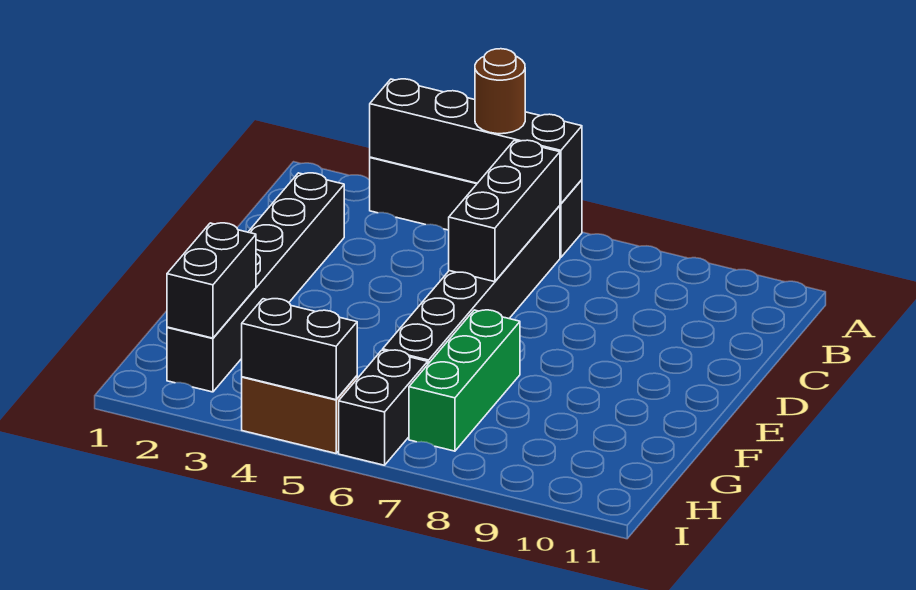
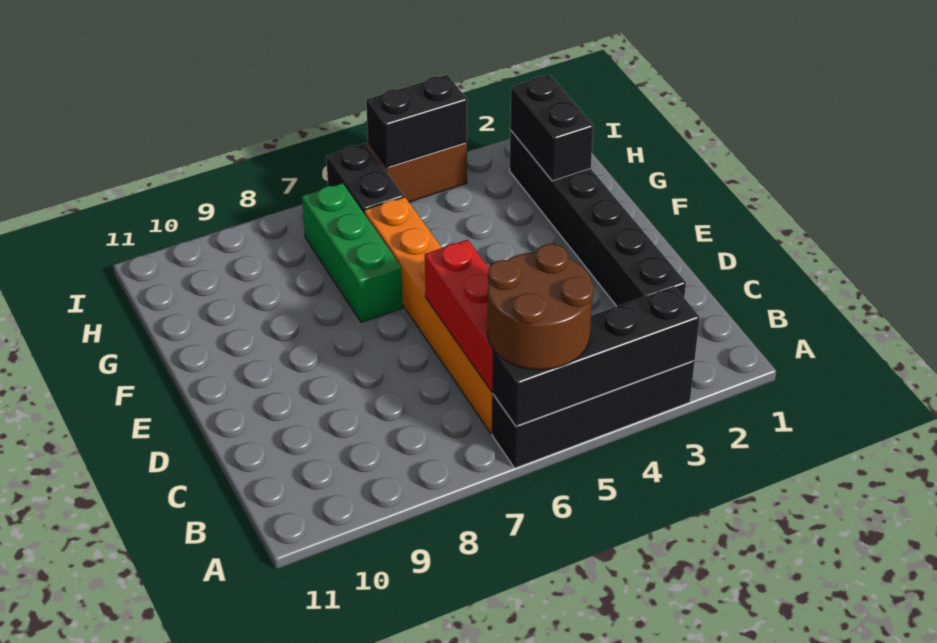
brown round brick A5 level 3 -> brown round brick A5:B6 level 3
black brick B6:G6 level 1 -> orange brick B6:G6 level 1
black brick B6:D6 level 2 -> red brick B6:D6 level 2

